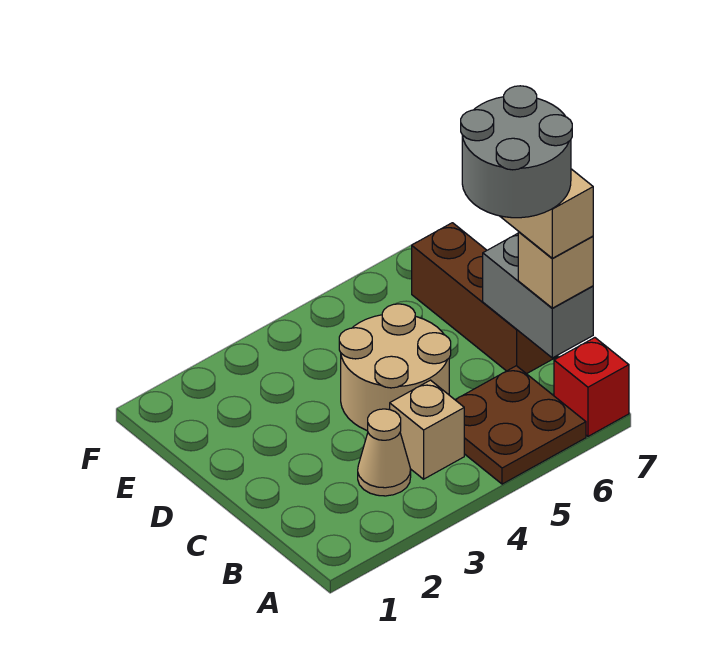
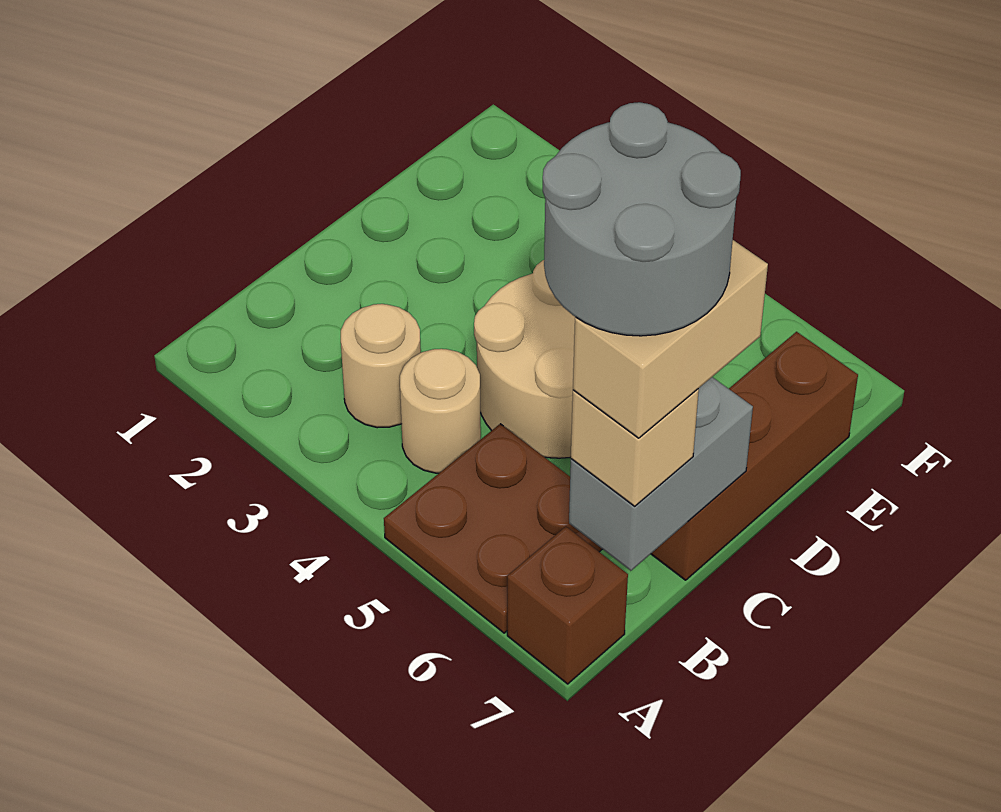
red brick A7 level 1 -> brown brick A7 level 1
tan cone B3 level 1 -> tan round brick B3 level 1
tan brick B4 level 1 -> tan round brick B4 level 1

